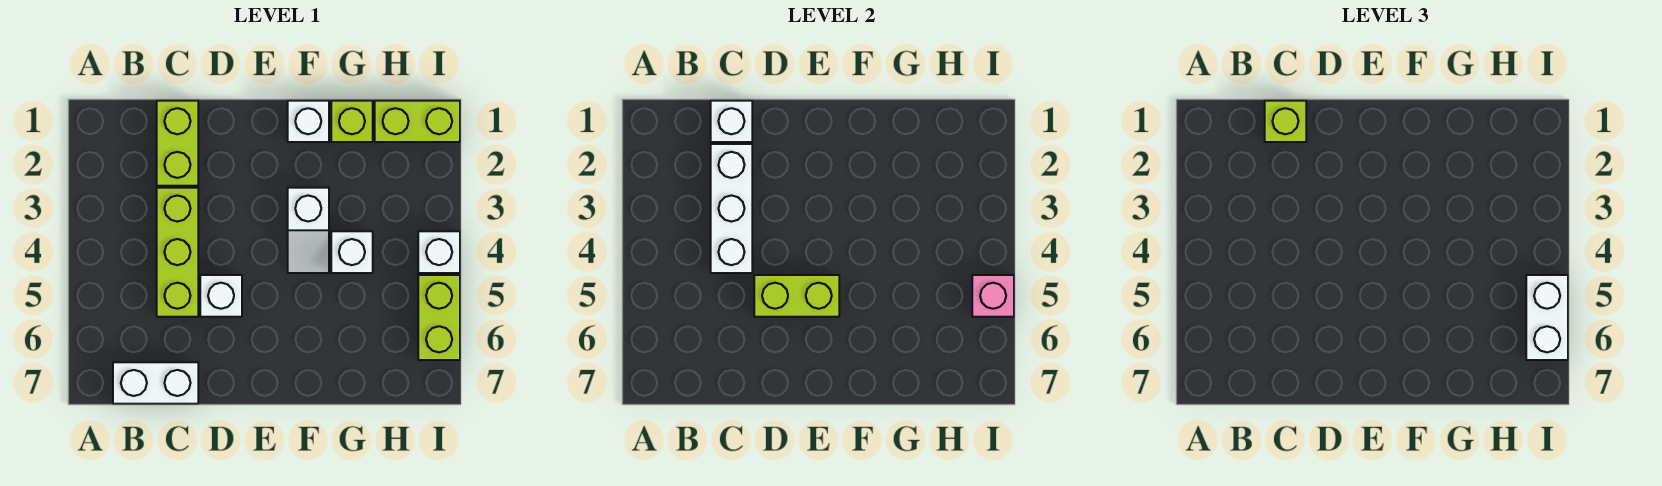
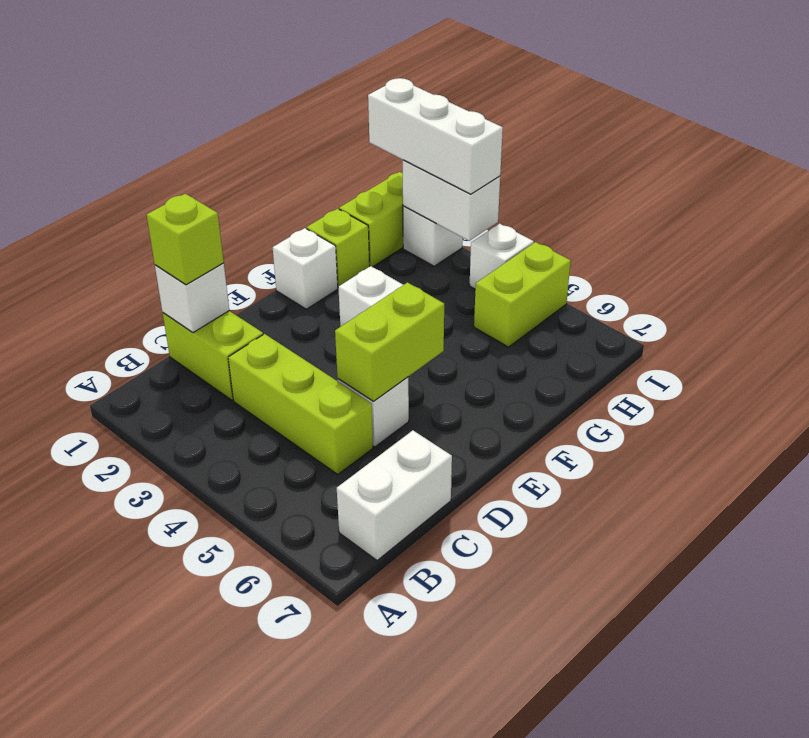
white brick C2:C4 level 2 -> white brick I1:I3 level 3
white brick G4 level 1 -> white brick I2 level 1
lime brick I5:I6 level 1 -> lime brick H5:I5 level 1
pink brick I5 level 2 -> none
white brick I5:I6 level 3 -> white brick I2:I3 level 2

